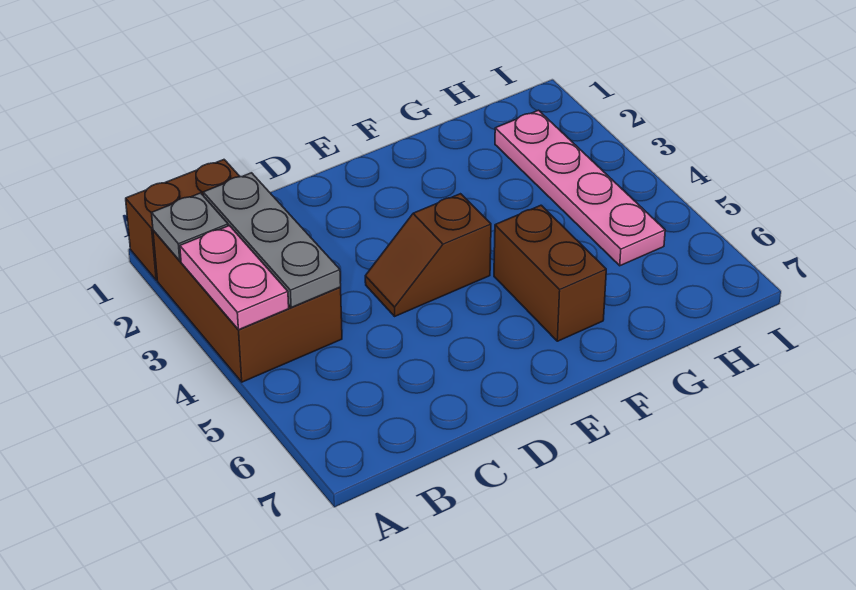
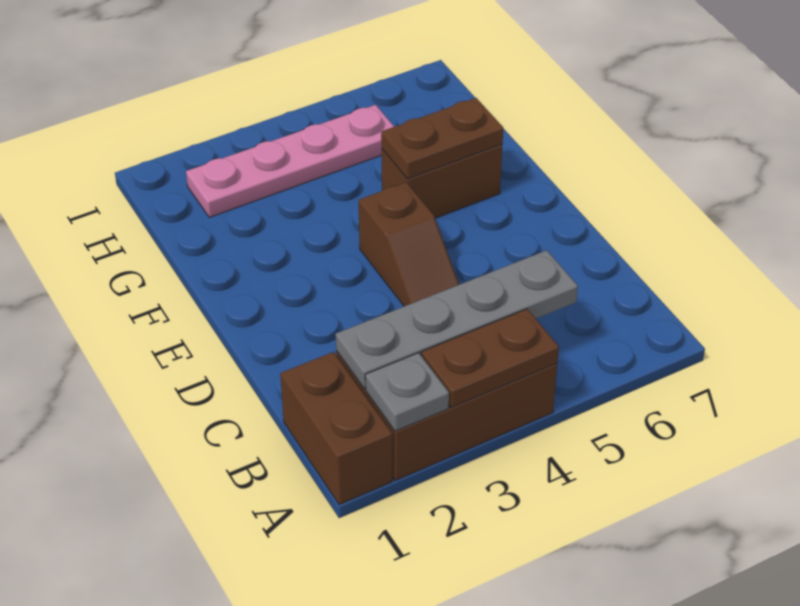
pink plate A3:A4 level 2 -> brown plate A3:A4 level 2
grey plate B2:B4 level 2 -> grey plate B2:B5 level 2
none -> brown plate F5:F6 level 2

